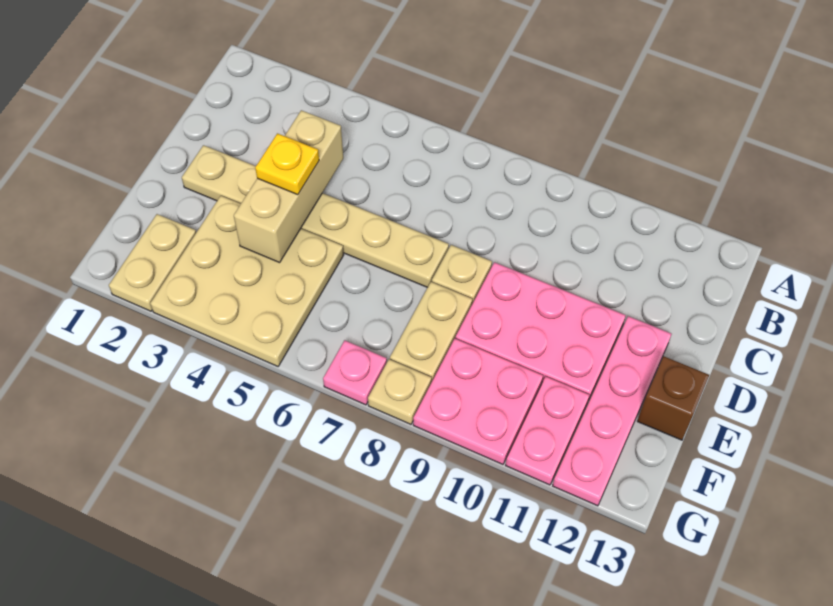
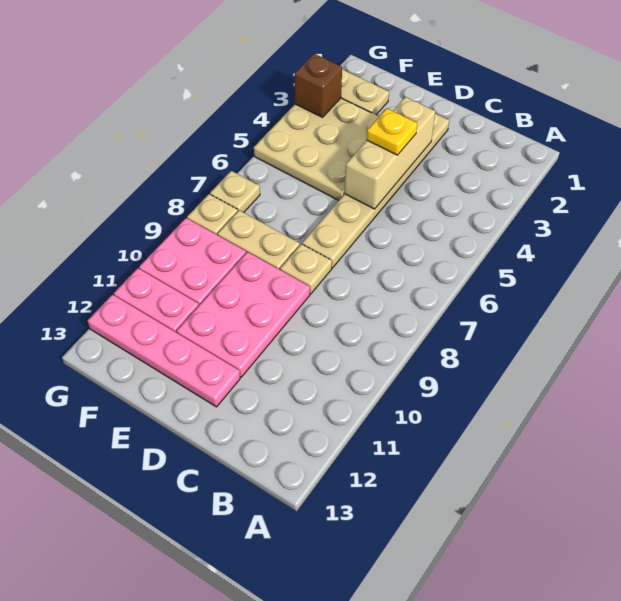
tan brick C4:E4 level 2 -> tan brick D3:D5 level 2
brown brick E13 level 1 -> brown brick G3 level 2
pink plate G7 level 1 -> tan plate G7 level 1

